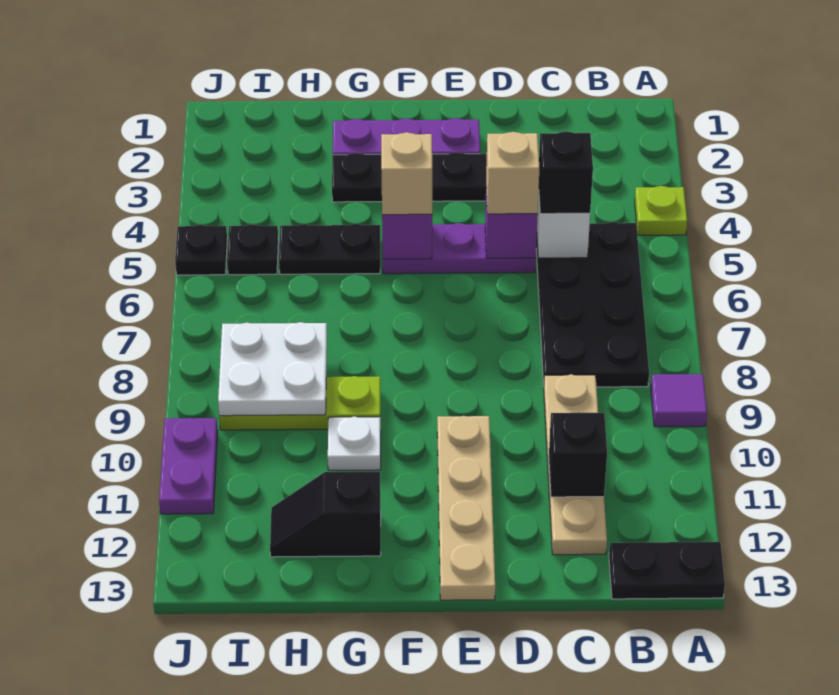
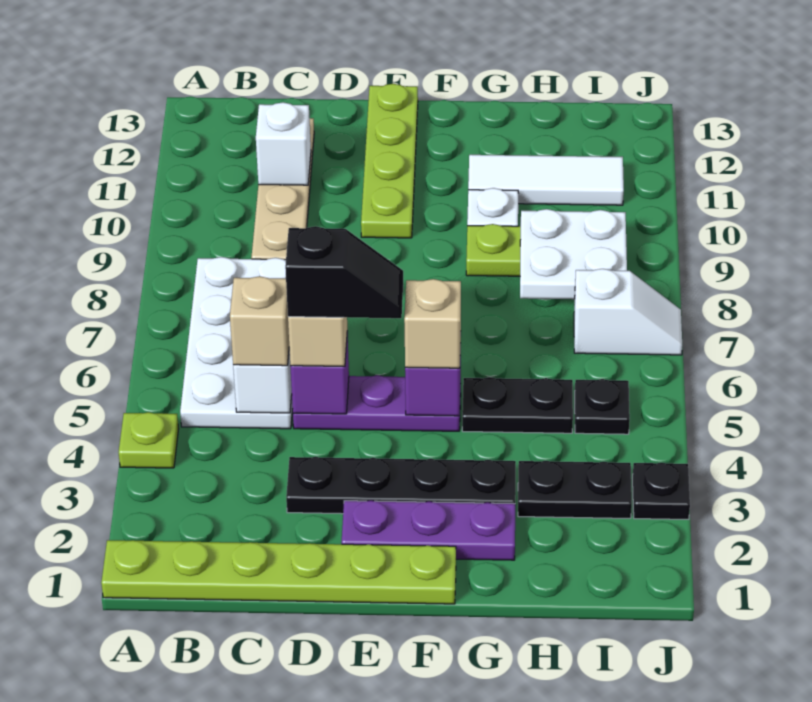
none -> lime plate A1:F1 level 1
purple tile A9 level 1 -> none
black plate A13:B13 level 1 -> black plate H3:I3 level 1
black plate B5:C8 level 1 -> white plate B5:C8 level 1
black brick C5 level 3 -> tan brick C5 level 3
black brick C11 level 2 -> white brick C11 level 2
tan plate E10:E13 level 1 -> lime plate E10:E13 level 1
none -> white tile G11:I11 level 1
black slope G12:H12 level 1 top G -> black slope D5:E5 level 4 top D
none -> white slope I7:J7 level 1 top I
black plate J5 level 1 -> black plate J3 level 1
purple plate J10:J11 level 1 -> none

